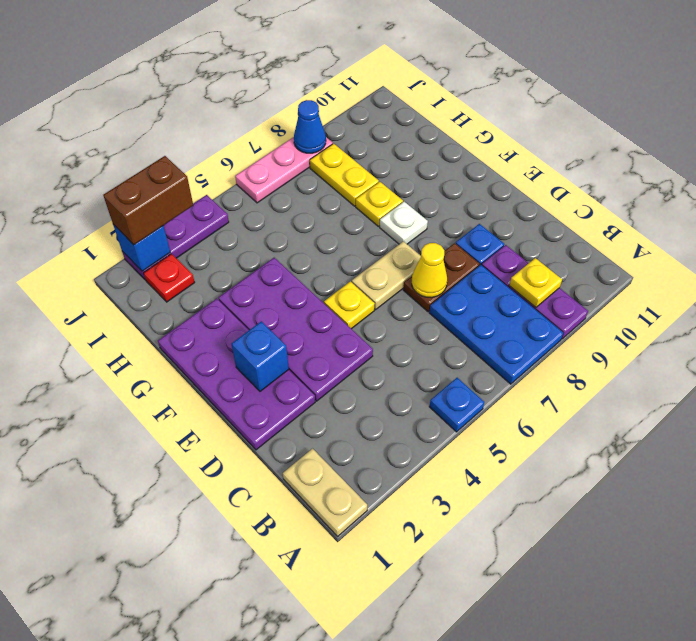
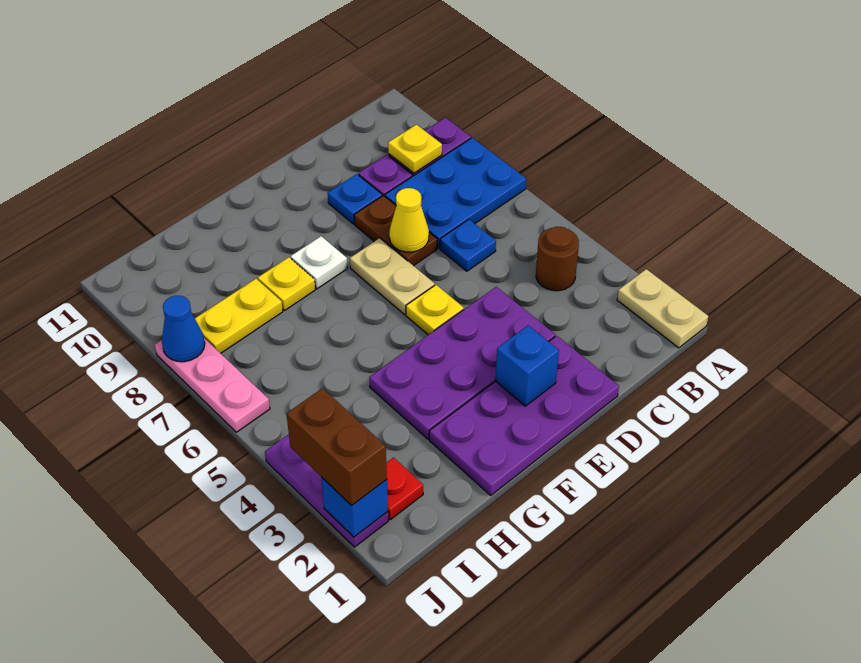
tan plate A1:B1 level 1 -> tan plate A1:A2 level 1
blue plate A5 level 1 -> blue plate C6 level 1
none -> brown round brick B4 level 1

